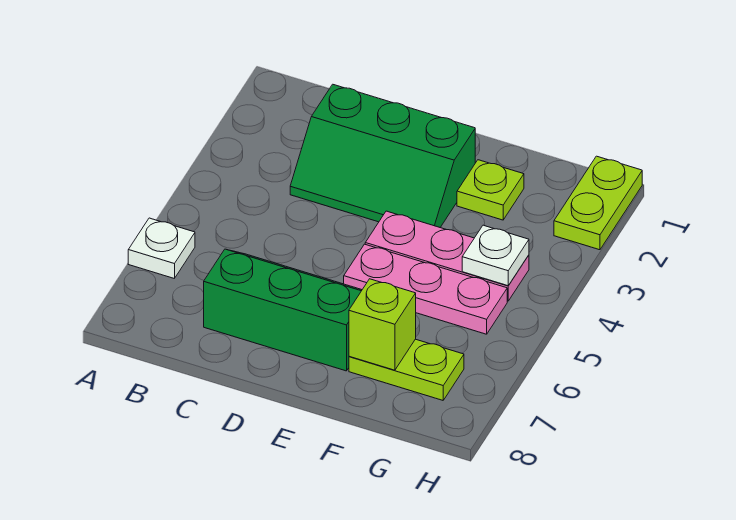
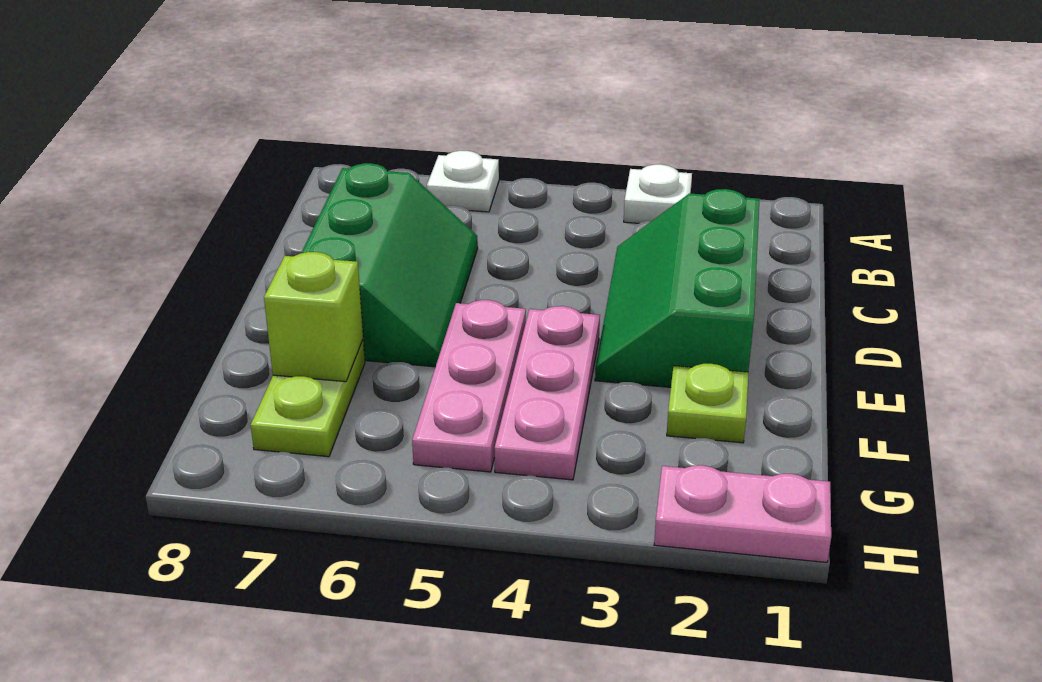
white plate G4 level 2 -> white plate A3 level 1
lime plate H1:H2 level 1 -> pink plate H1:H2 level 1

